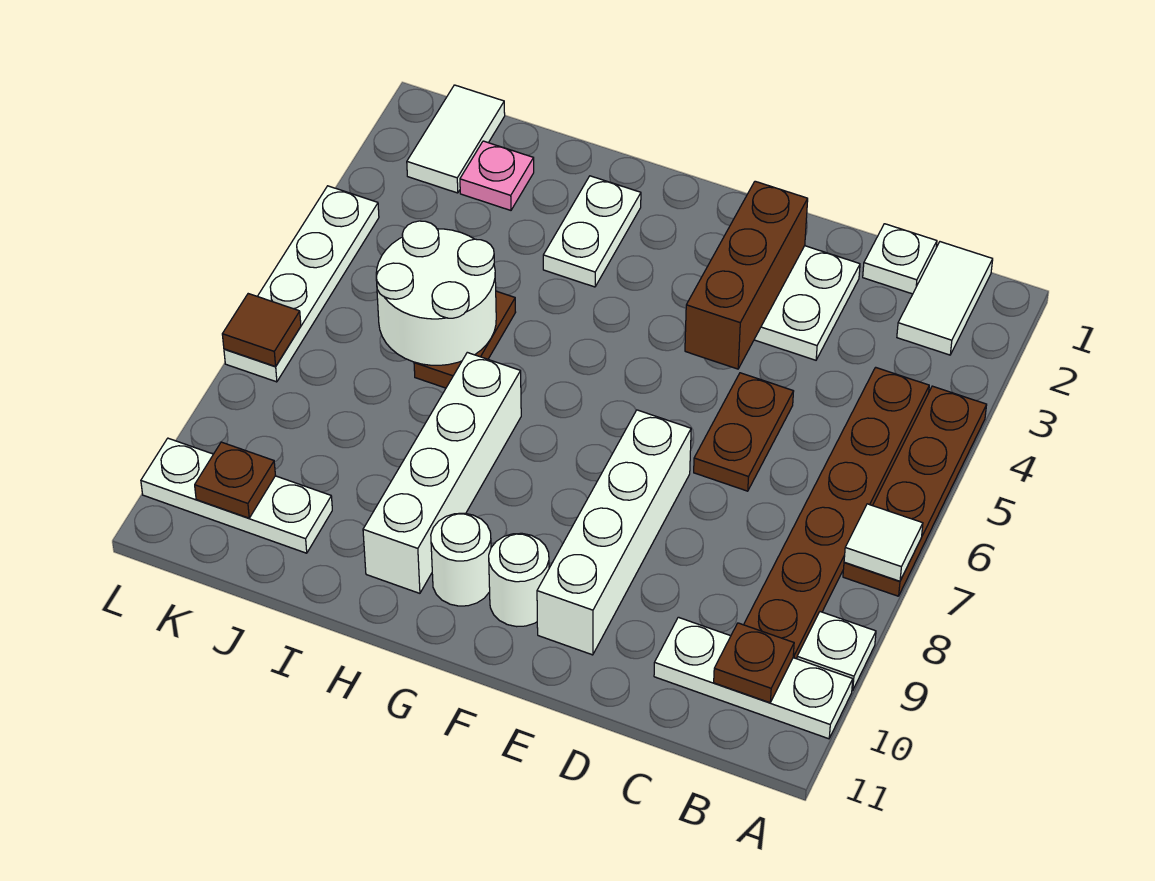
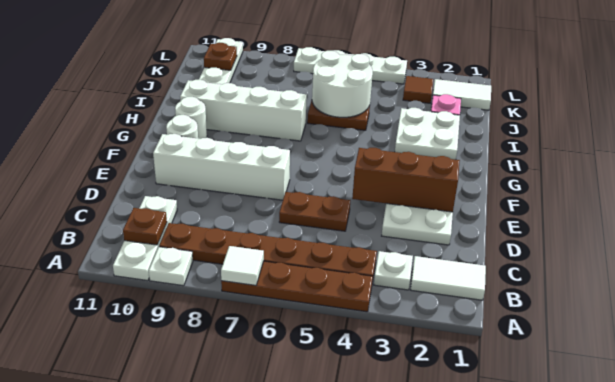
white plate C1 level 1 -> white plate B3 level 1
white plate H2:H3 level 1 -> white plate H2:I3 level 1
brown tile L7 level 2 -> brown tile K3 level 1

